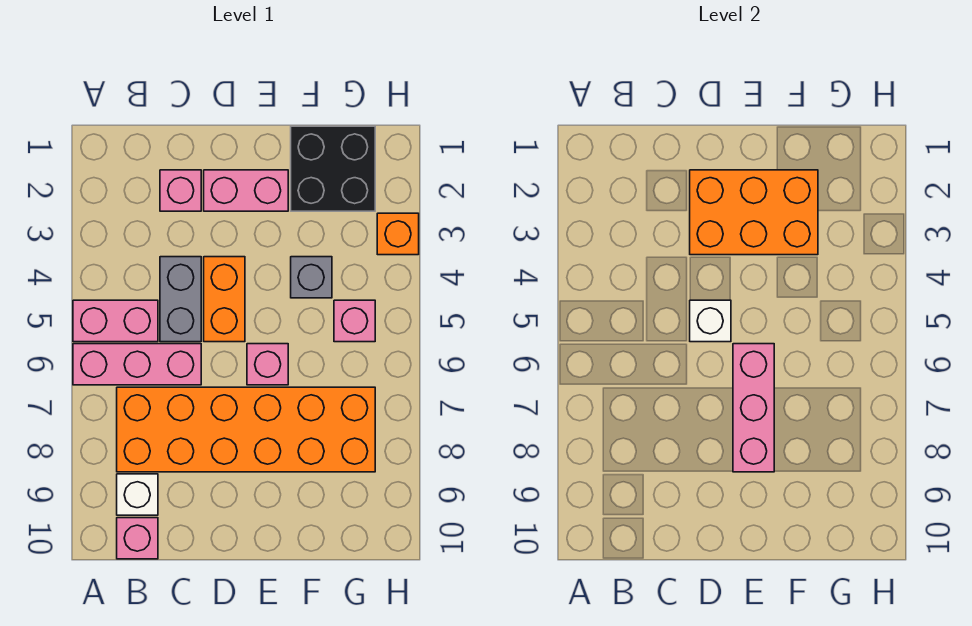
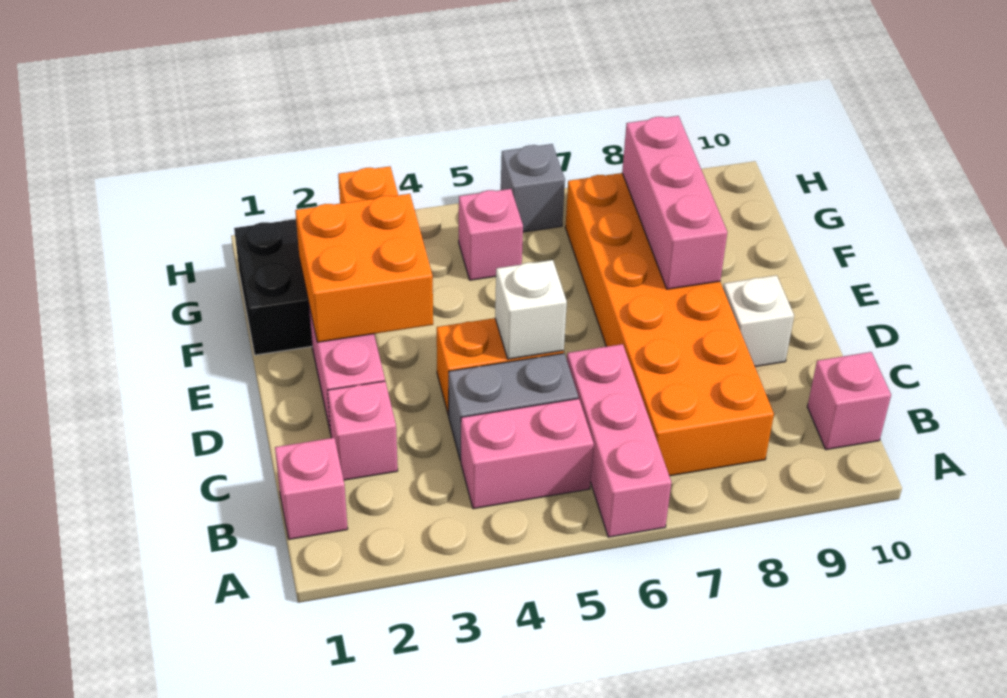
pink brick A5:B5 level 1 -> pink brick B4:B5 level 1
white brick B9 level 1 -> white brick D9 level 1
orange brick D2:F3 level 2 -> orange brick E2:F3 level 2
pink brick E6 level 1 -> pink brick B1 level 1
pink brick E6:E8 level 2 -> pink brick E8:G8 level 2
grey brick F4 level 1 -> grey brick H6 level 1

